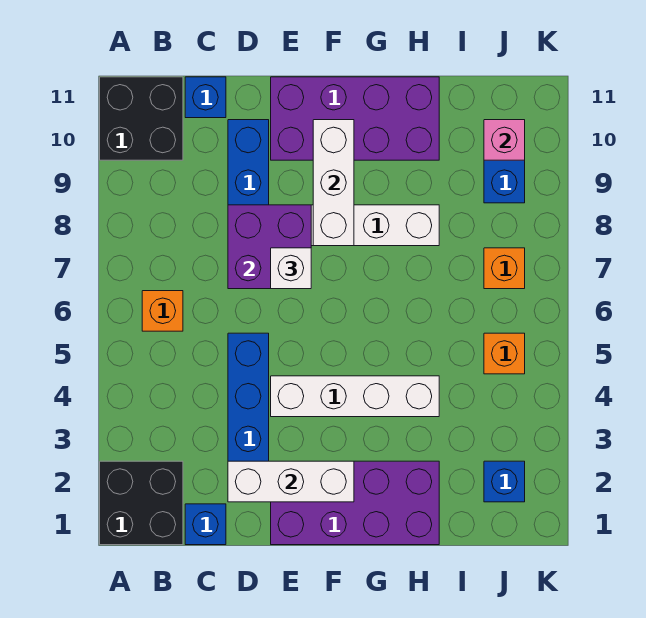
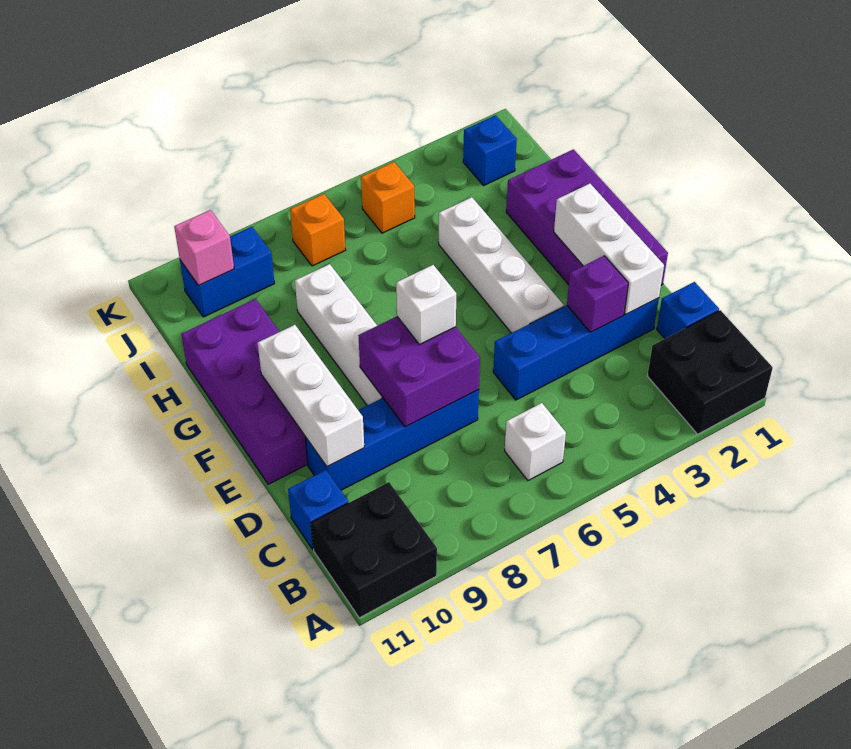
orange brick B6 level 1 -> white brick B6 level 1
none -> purple brick D3 level 2
white brick F8:F10 level 2 -> white brick D10:F10 level 2

